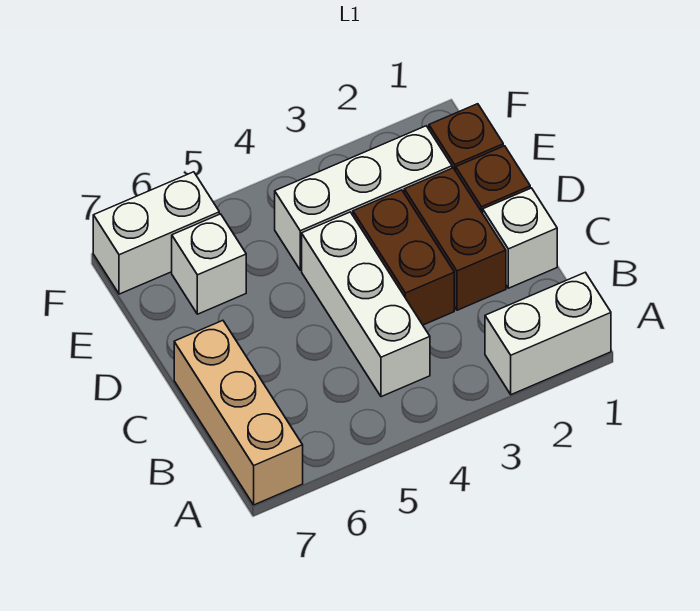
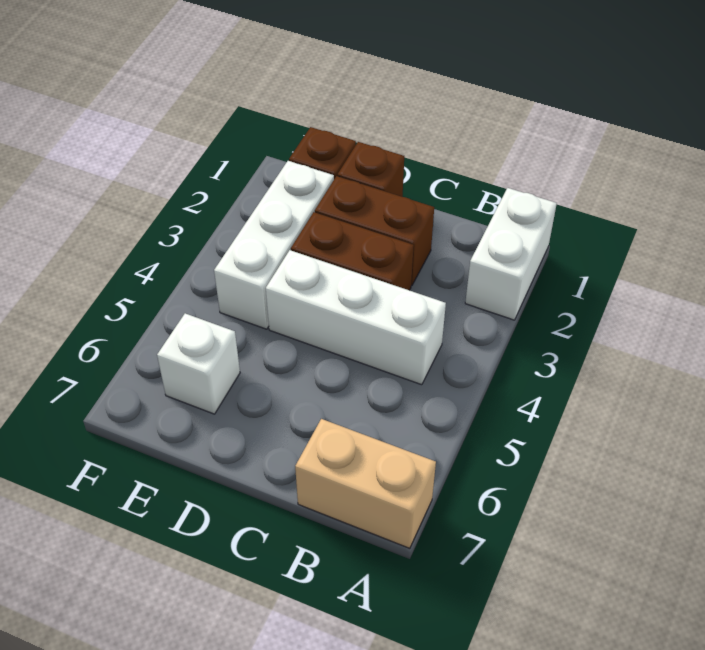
tan brick A7:C7 level 1 -> tan brick A7:B7 level 1
white brick C1 level 1 -> none
white brick F6:F7 level 1 -> none

